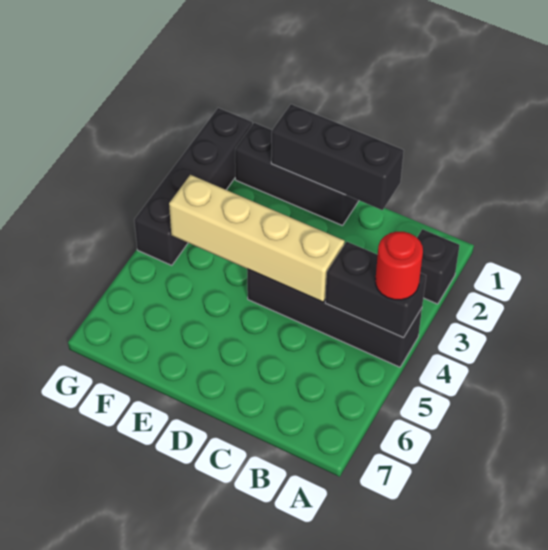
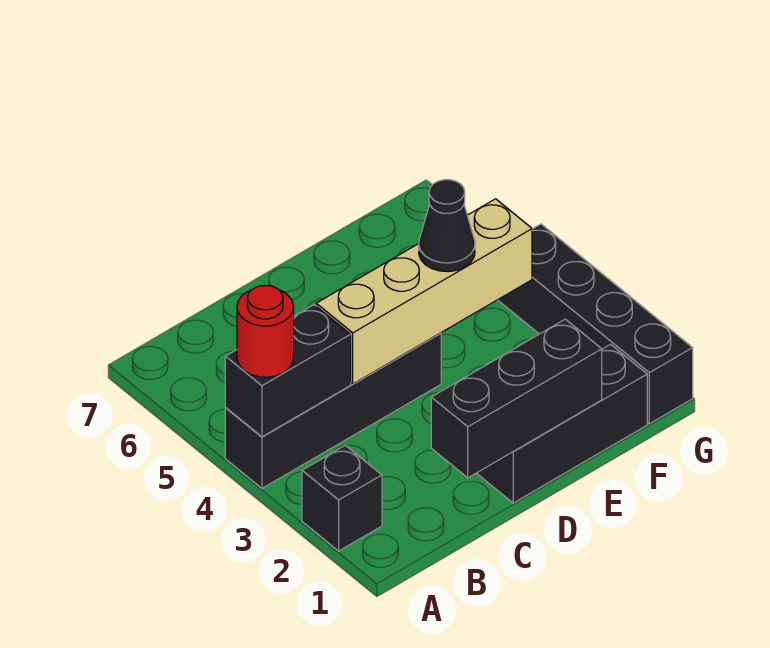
none -> black cone E4 level 3

